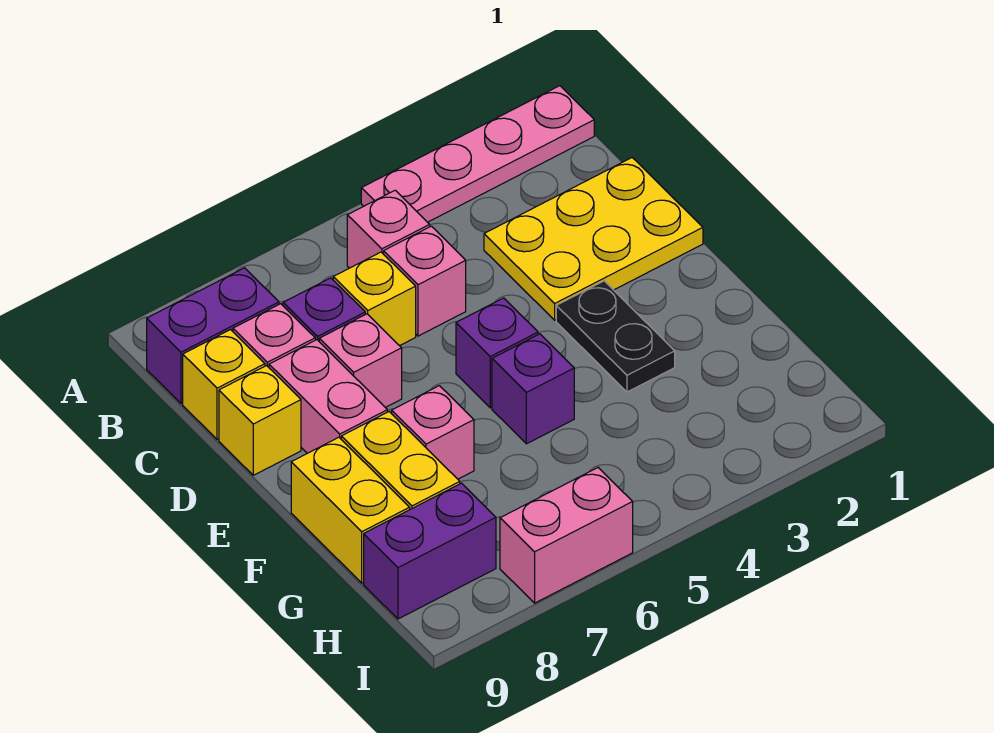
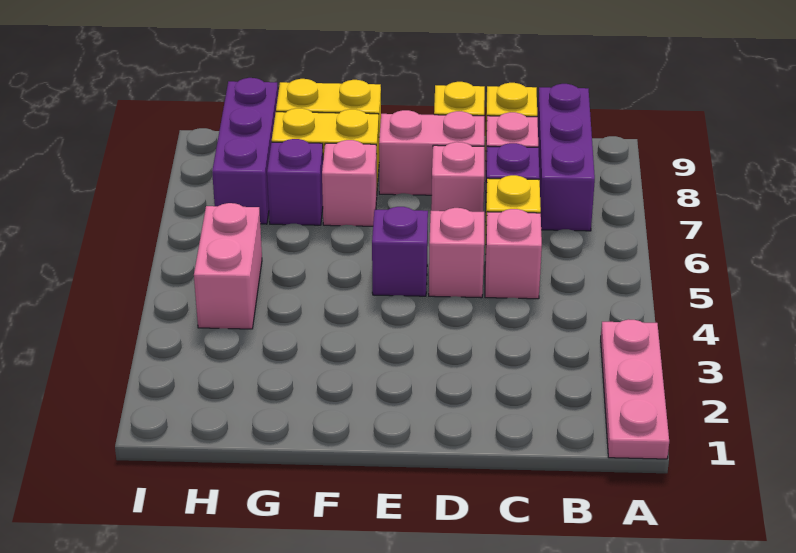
pink plate A1:A4 level 1 -> pink plate A1:A3 level 1
pink brick B5 level 1 -> pink brick D5 level 1
purple brick B8:B9 level 1 -> purple brick B7:B9 level 1
yellow plate C1:D3 level 1 -> none
black plate E3:F3 level 1 -> none
purple brick F5 level 1 -> purple brick G7 level 1
purple brick H8:H9 level 1 -> purple brick H7:H9 level 1
pink brick I6:I7 level 1 -> pink brick H4:H5 level 1

